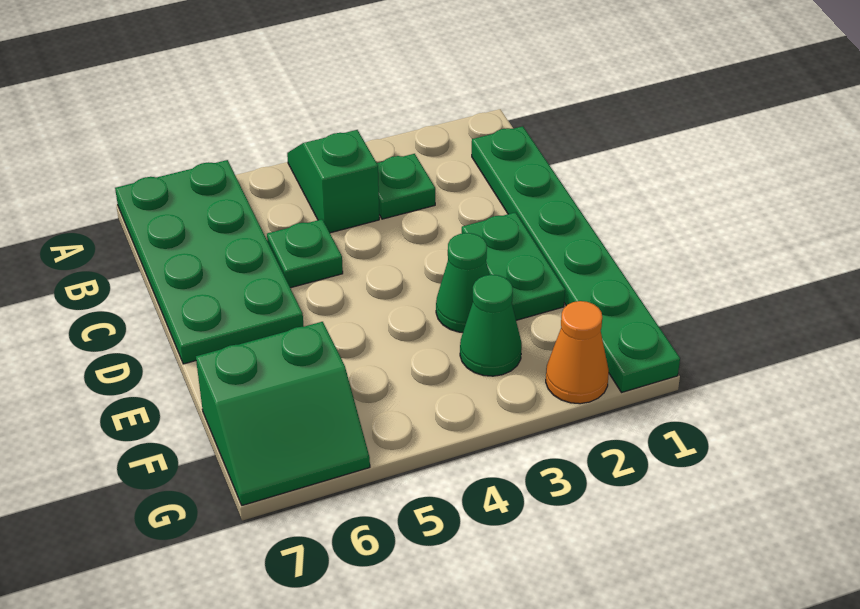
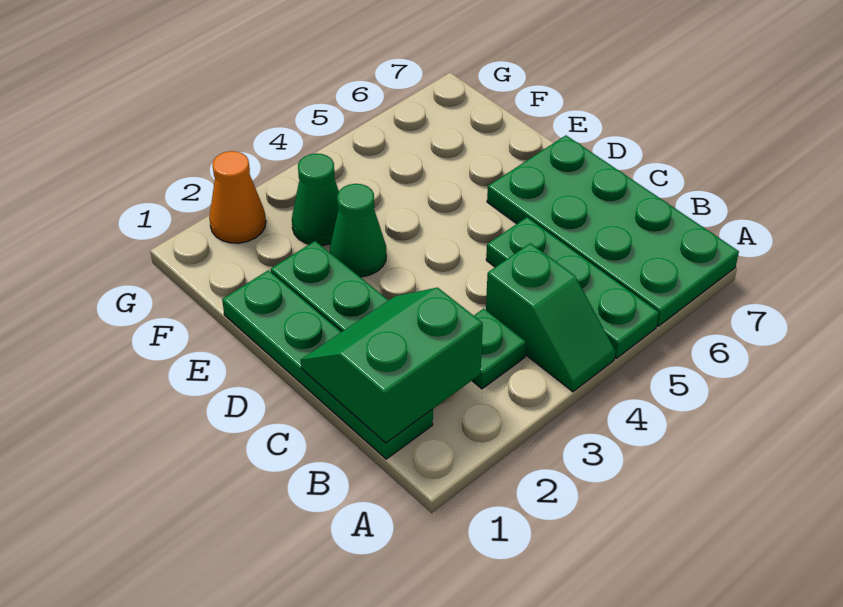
green plate B1:G1 level 1 -> green plate B1:E1 level 1
green plate C5 level 1 -> green plate A5:C5 level 1
green slope F6:G7 level 1 top F -> green slope B1:C2 level 2 top B

